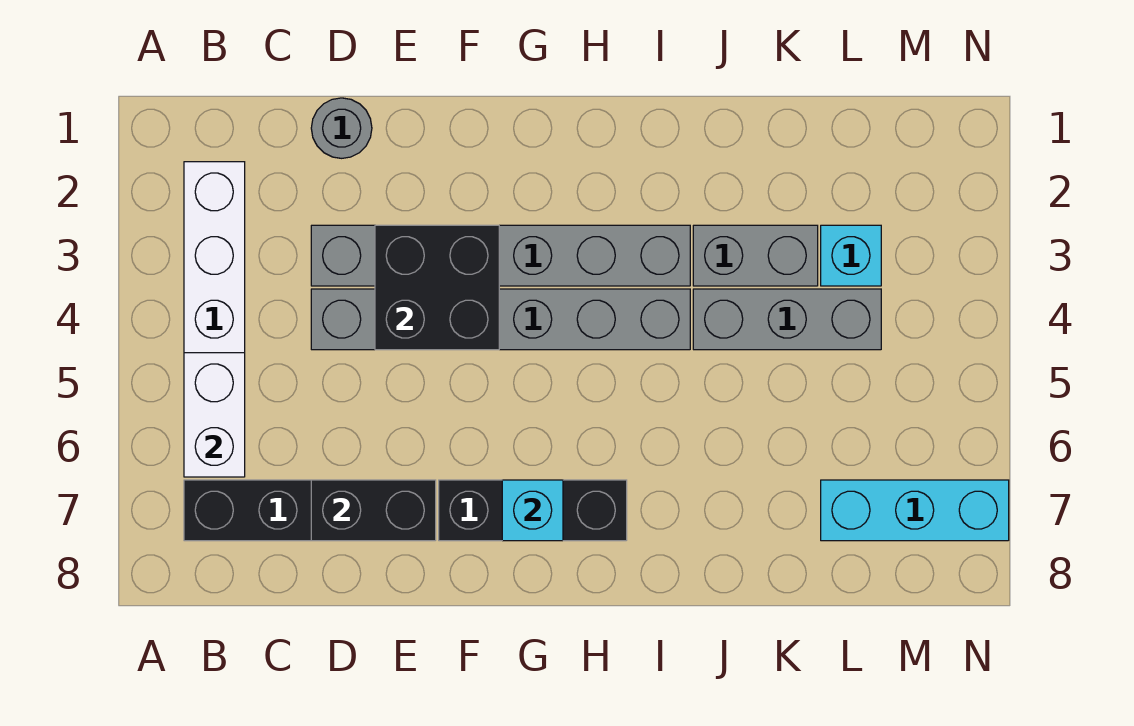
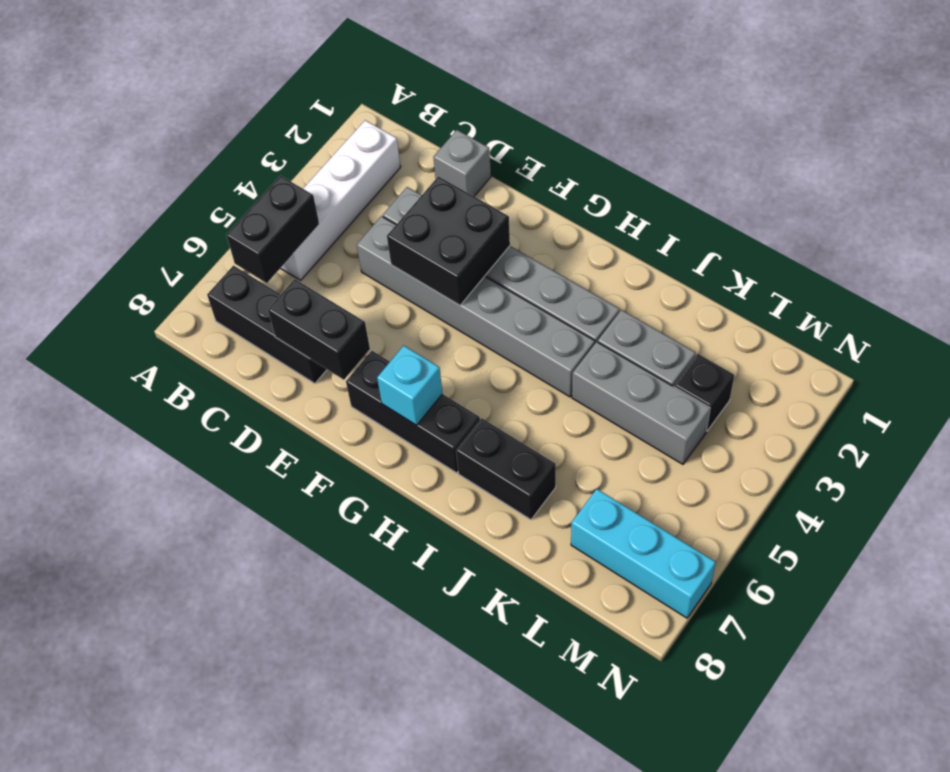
white brick B5:B6 level 2 -> black brick B5:B6 level 2
grey round brick D1 level 1 -> grey brick D1 level 1
none -> black brick I7:J7 level 1
cyan brick L3 level 1 -> black brick L3 level 1

